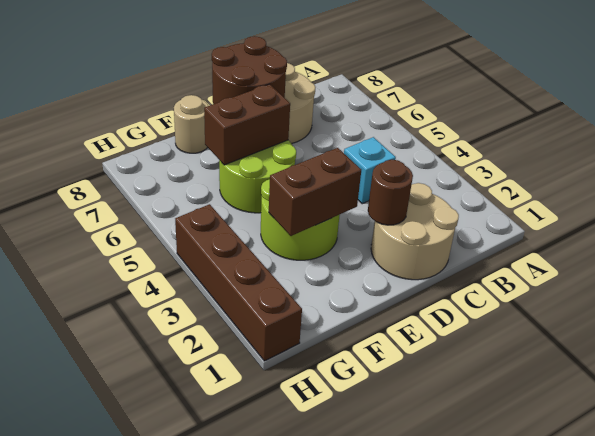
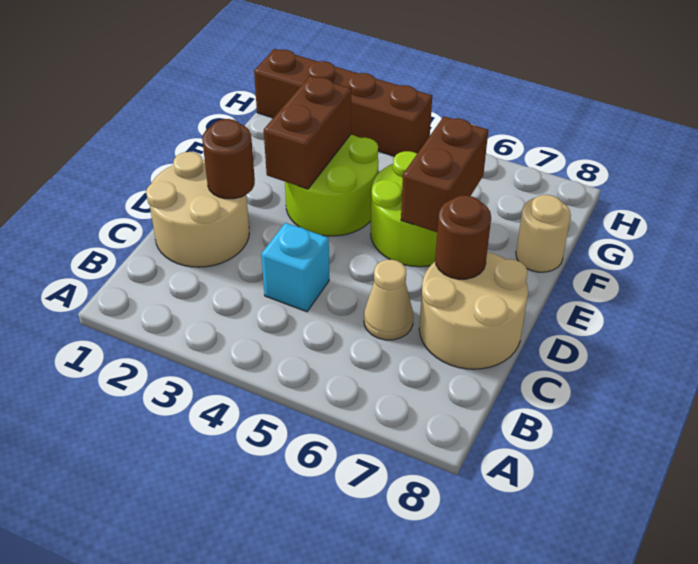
none -> tan cone C6 level 1
brown round brick D7:E8 level 2 -> brown round brick D7 level 2

